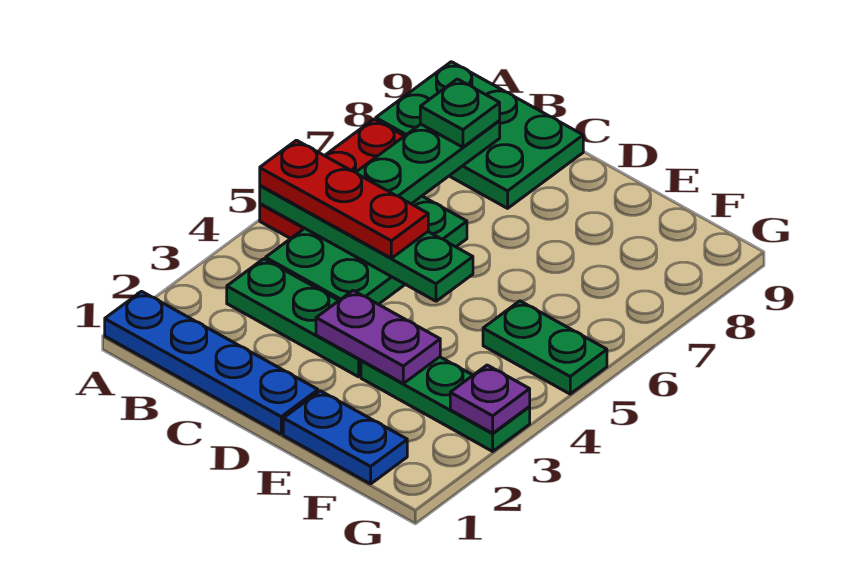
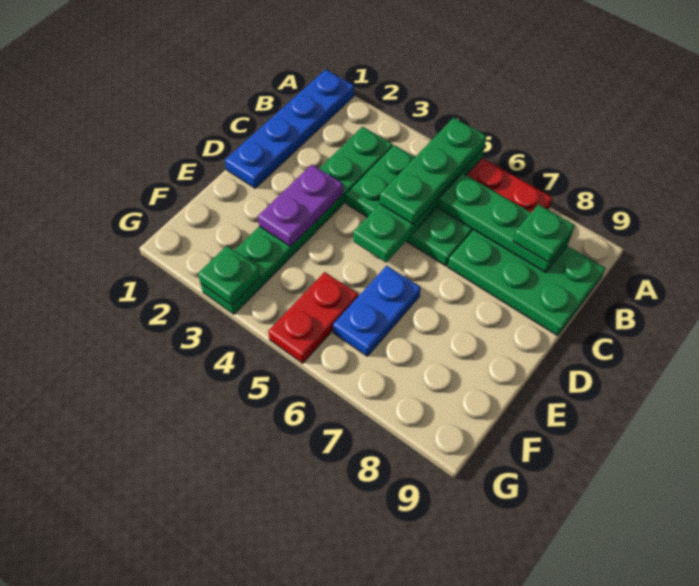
red plate A5:C5 level 3 -> green plate A5:C5 level 3
green plate A8:C9 level 1 -> green plate B7:C9 level 1
blue plate E1:F1 level 1 -> blue plate E6:F6 level 1
green plate F5:G5 level 1 -> red plate F5:G5 level 1
purple plate G3 level 2 -> green plate G3 level 2

